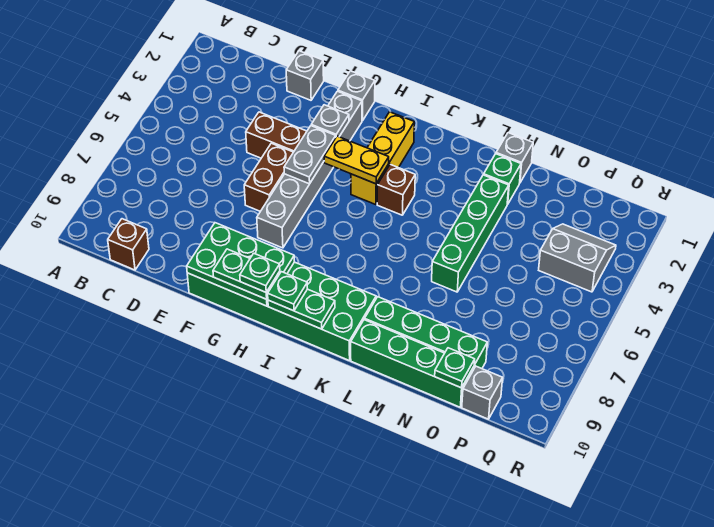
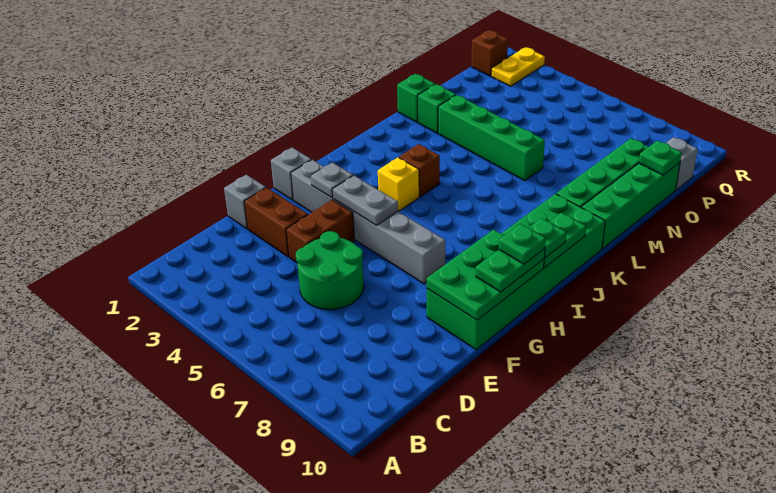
brown brick C10 level 1 -> brown brick Q1 level 1
none -> green round brick D5:E6 level 1
brown brick F5:F6 level 1 -> brown brick E2:E3 level 1
yellow plate H4:I4 level 2 -> yellow plate Q2:R2 level 1
yellow brick I2:I4 level 1 -> yellow brick I4 level 1
grey brick M1 level 1 -> green brick M1 level 1
grey slope P3:Q4 level 1 top 4 -> none

